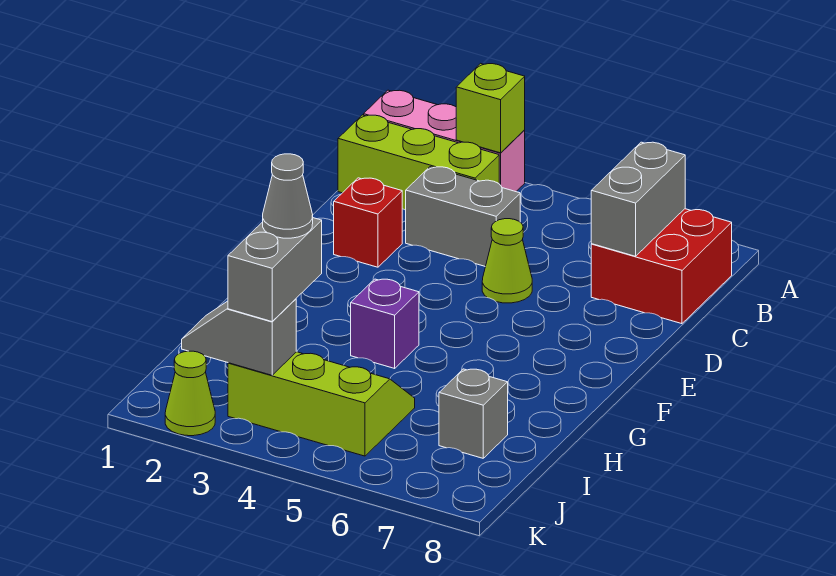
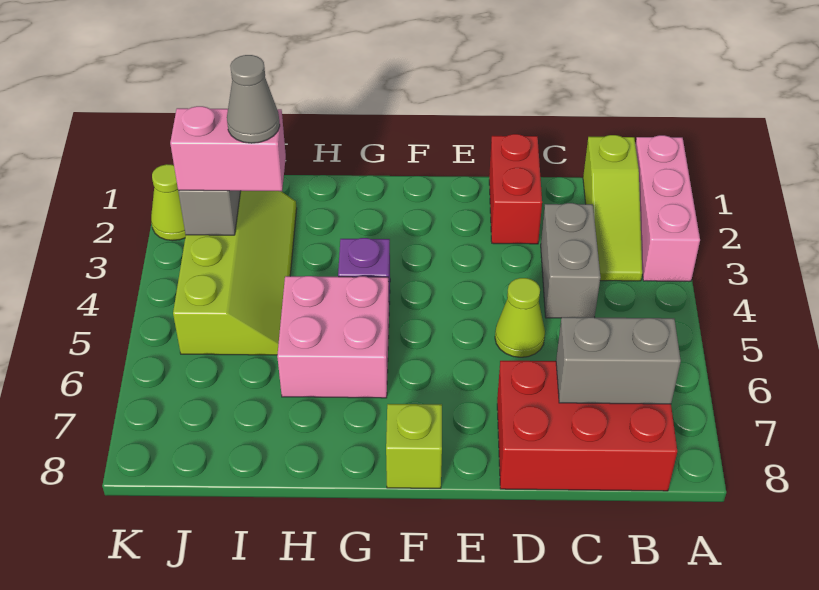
lime brick A3 level 2 -> lime brick F8 level 1
lime brick B1:B3 level 1 -> lime slope B1:B3 level 1 top 1
red brick B7:C8 level 1 -> red brick B7:D8 level 1
red brick D2 level 1 -> red brick D1:D2 level 1
none -> pink brick G5:H6 level 1
lime slope I3:J5 level 1 top J -> lime slope I2:J5 level 1 top J
grey brick I3:J3 level 3 -> pink brick I3:J3 level 3
grey brick I7 level 1 -> none

